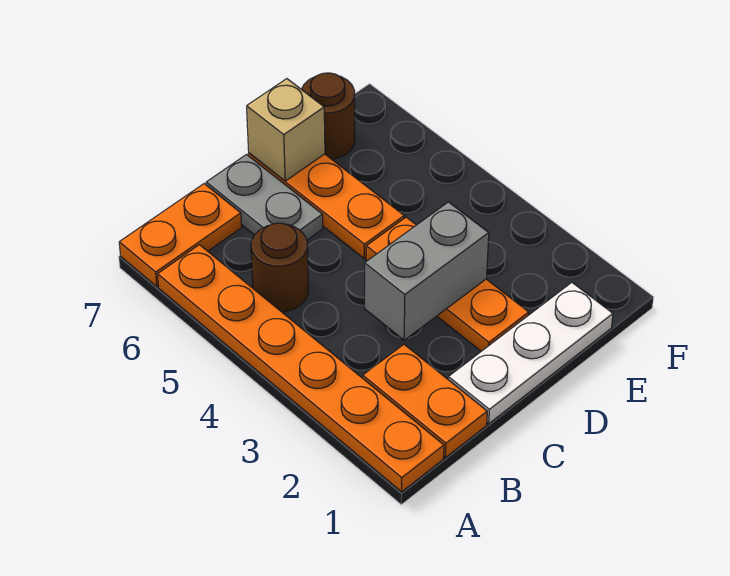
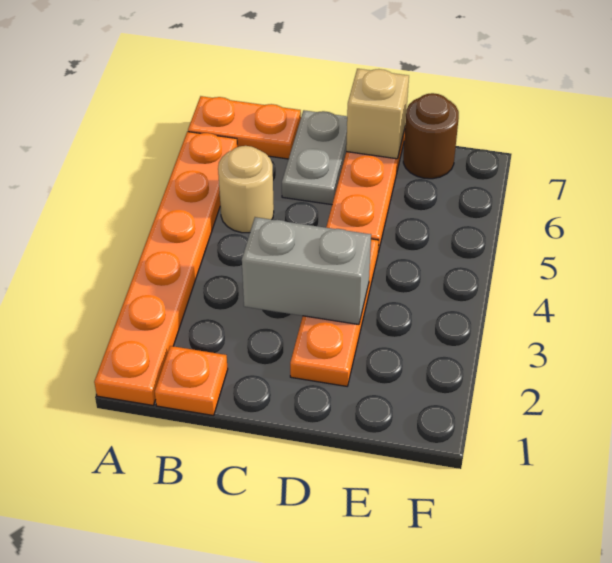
orange plate B1:B2 level 1 -> orange plate B1 level 1
brown round brick B5 level 1 -> tan round brick B5 level 1
white plate C1:E1 level 1 -> none

